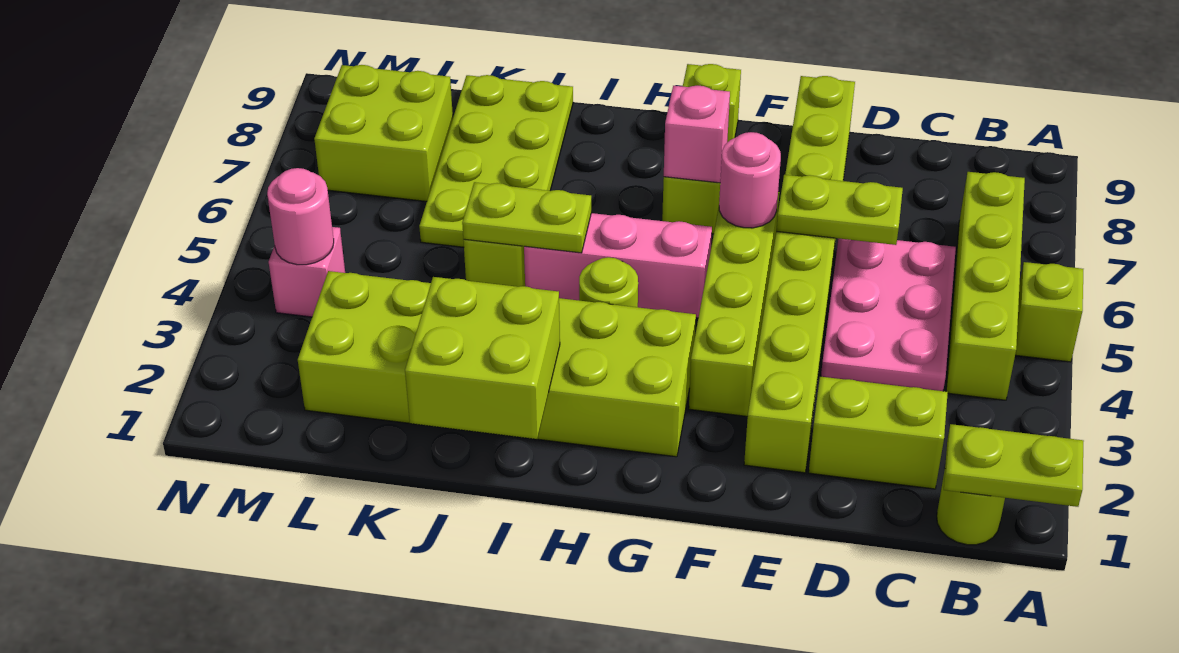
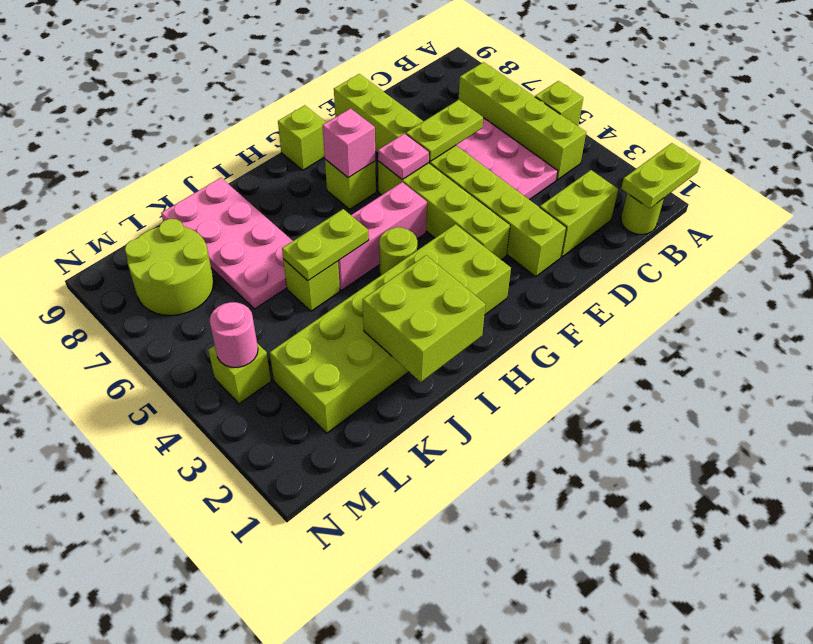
pink round brick F6 level 2 -> pink plate F6 level 2
lime plate J6:K9 level 1 -> pink plate J6:K9 level 1
lime brick L7:M8 level 1 -> lime round brick L7:M8 level 1
pink brick M4 level 1 -> lime brick M4 level 1

